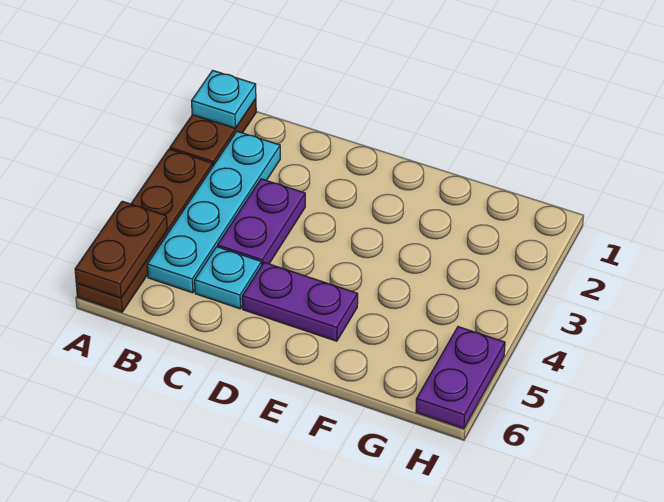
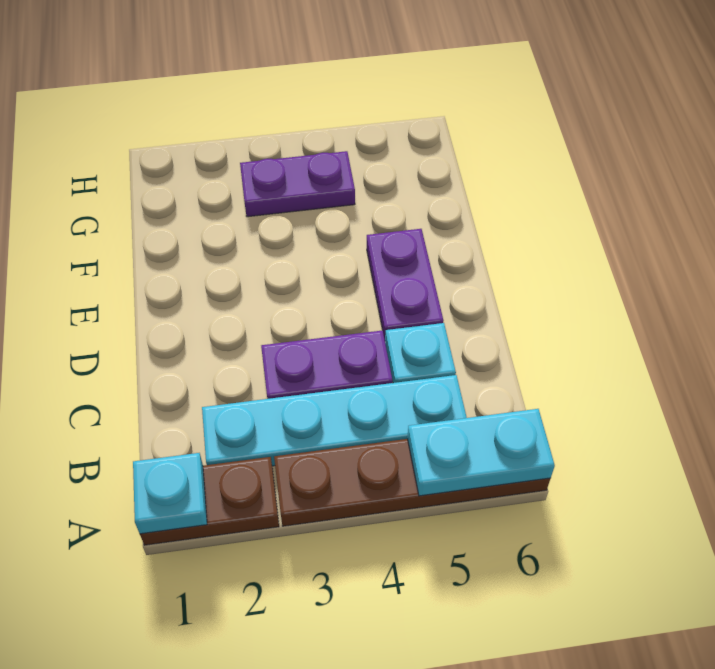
brown plate A5:A6 level 2 -> cyan plate A5:A6 level 2
purple plate H5:H6 level 1 -> purple plate G3:G4 level 1

